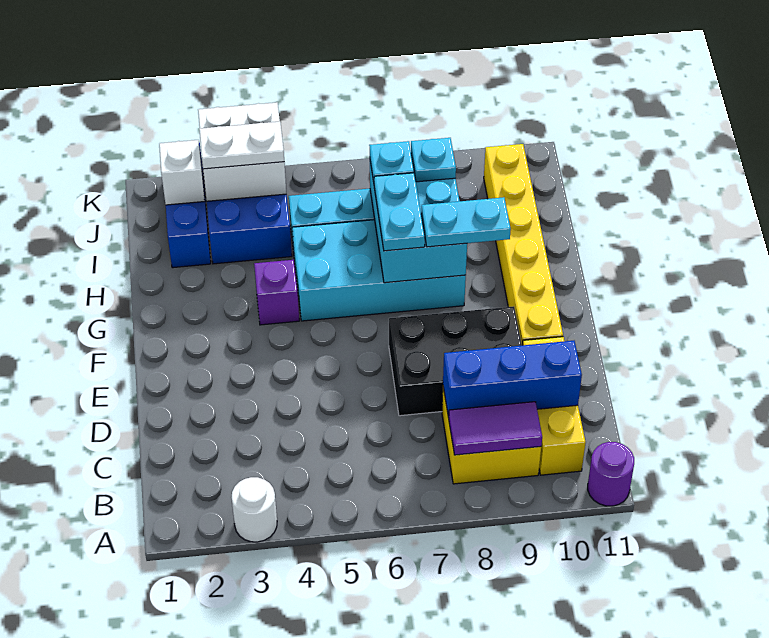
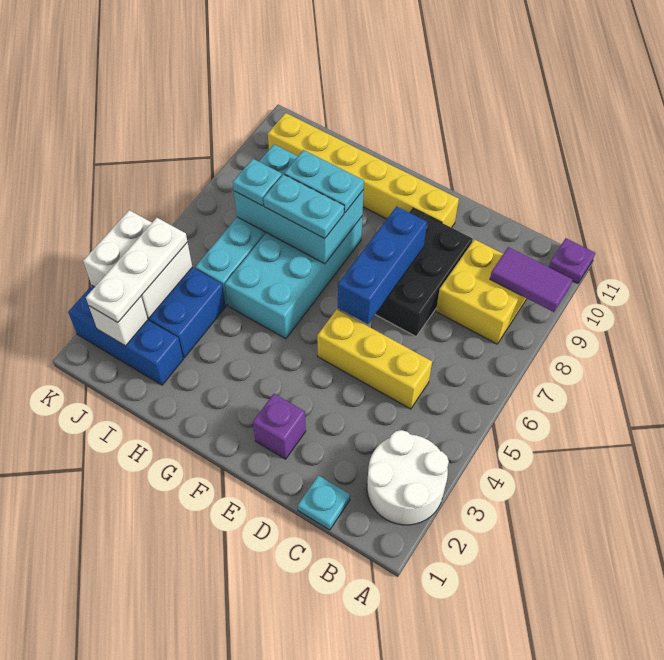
white round brick A3 level 1 -> white round brick A2:B3 level 1
purple round brick A11 level 1 -> purple plate A11 level 1
purple tile B8:B9 level 2 -> purple tile A9:B9 level 2
yellow brick B10:D10 level 1 -> yellow brick C5:E5 level 1
blue brick C8:C10 level 2 -> blue brick E6:E8 level 2
purple brick G4 level 1 -> purple brick E2 level 1
cyan plate G8:G9 level 3 -> cyan plate G8:H8 level 3
cyan plate I8 level 3 -> cyan plate C1 level 1
white plate J3:J4 level 3 -> white plate J2:J4 level 3

